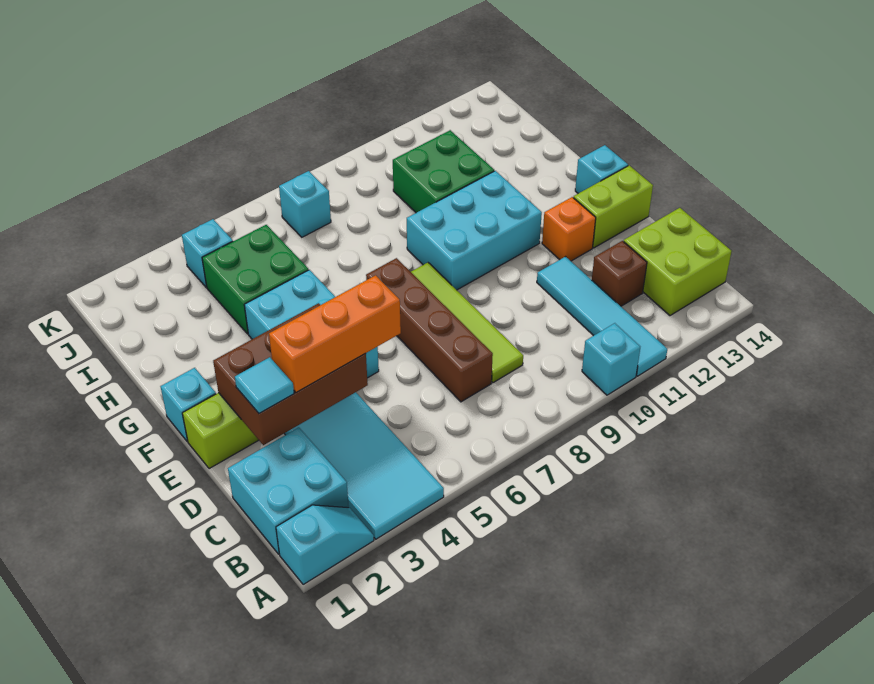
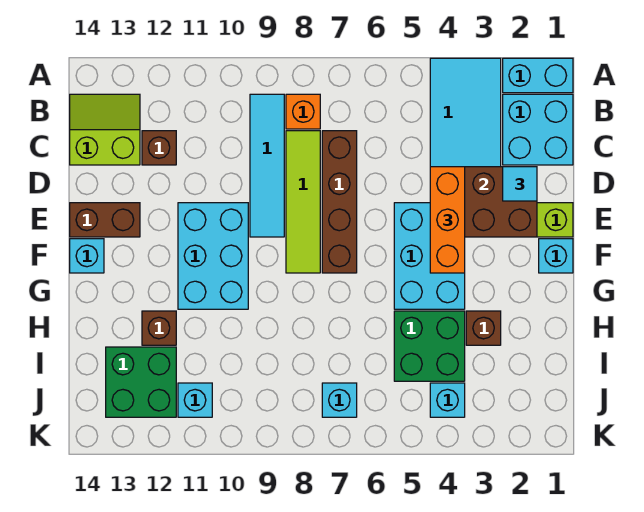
cyan slope A1:A2 level 1 top 1 -> cyan brick A1:A2 level 1
cyan brick A10 level 1 -> cyan brick J11 level 1
cyan tile A11:D11 level 1 -> cyan tile B9:E9 level 1
lime brick B13:C14 level 1 -> lime slope B13:C14 level 1 top C
orange brick D3:D5 level 3 -> orange brick D4:F4 level 3
orange brick E12 level 1 -> orange brick B8 level 1
lime brick E13:E14 level 1 -> brown brick E13:E14 level 1
cyan brick F9:G11 level 1 -> cyan brick E10:G11 level 1
none -> brown brick H3 level 1
green brick H10:I11 level 1 -> green brick I12:J13 level 1
none -> brown brick H12 level 1

